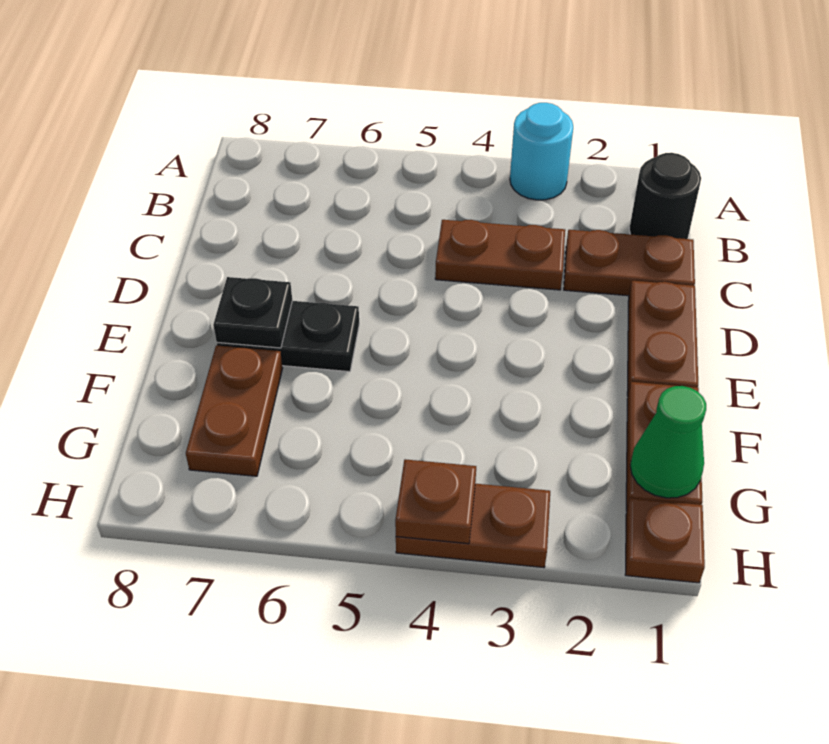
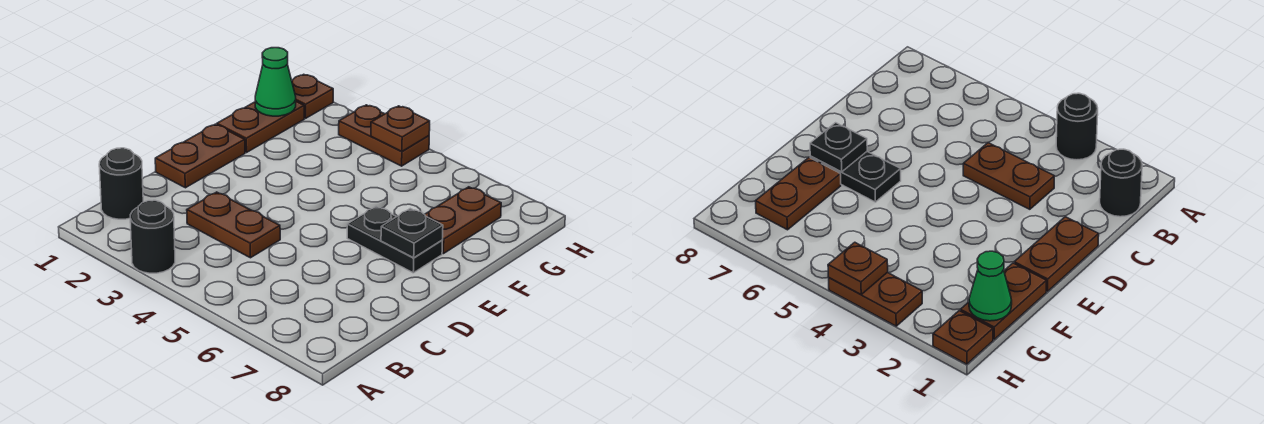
cyan round brick A3 level 1 -> black round brick A3 level 1
brown plate C1:C2 level 1 -> none

